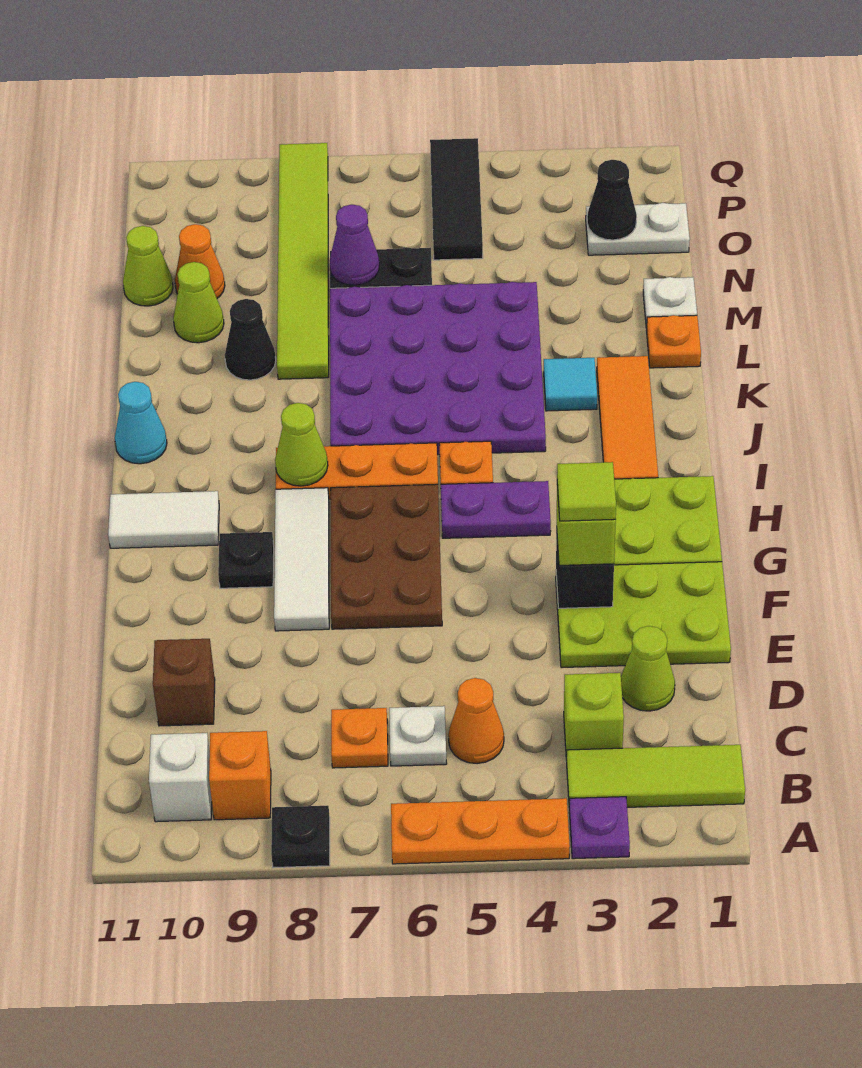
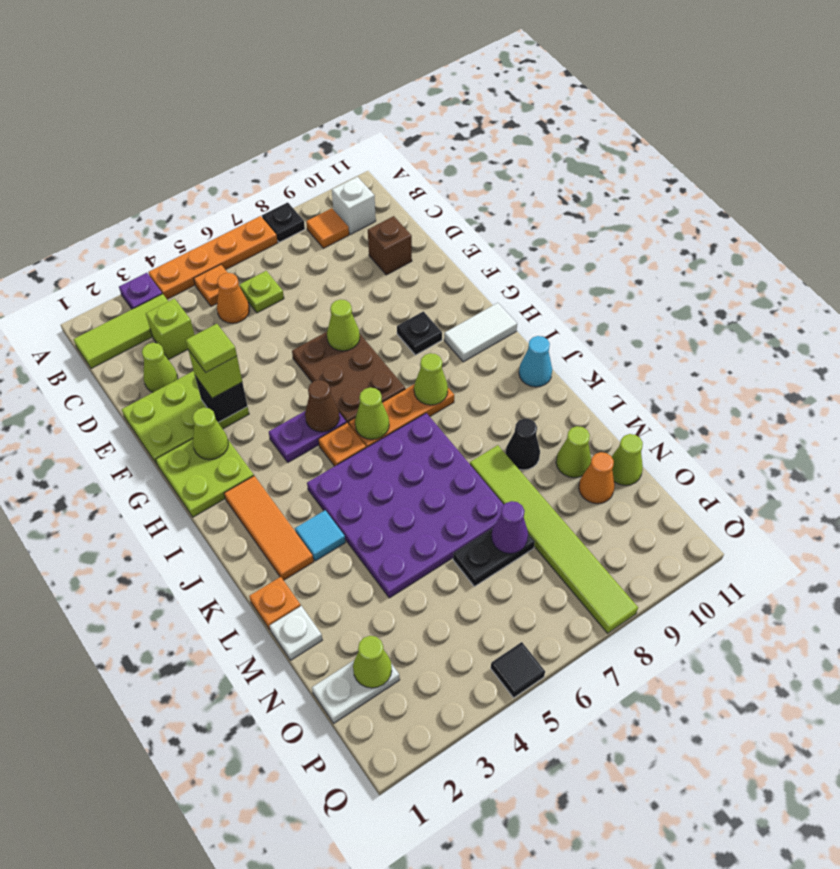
orange plate A4:A6 level 1 -> orange plate A4:A7 level 1
orange brick B9 level 1 -> orange tile B9 level 1
white plate C6 level 1 -> lime plate C6 level 1
orange plate C7 level 1 -> orange plate B5 level 1
none -> lime cone F7 level 2
white tile F8:H8 level 1 -> none
none -> lime cone G2 level 2
none -> brown cone H5 level 2
none -> lime cone I6 level 2
black cone O2 level 2 -> lime cone O2 level 2
black tile O5:Q5 level 1 -> black tile Q5 level 1

